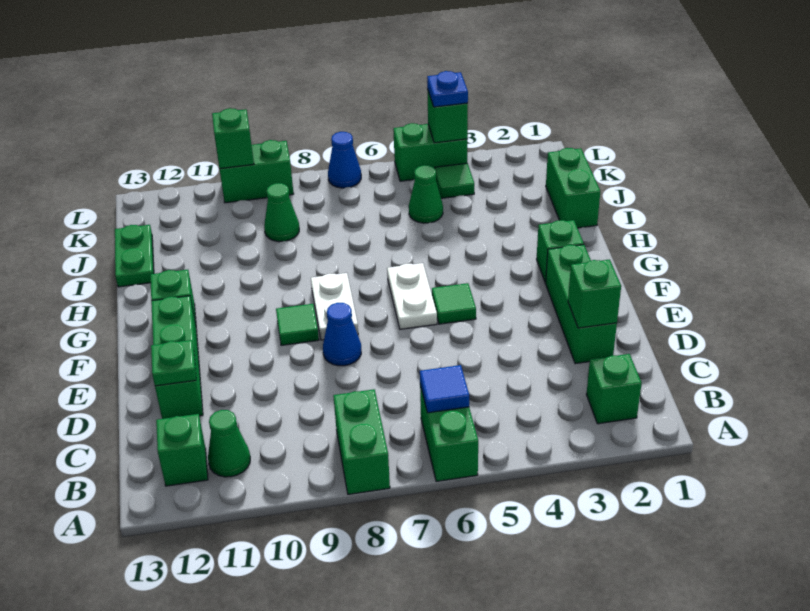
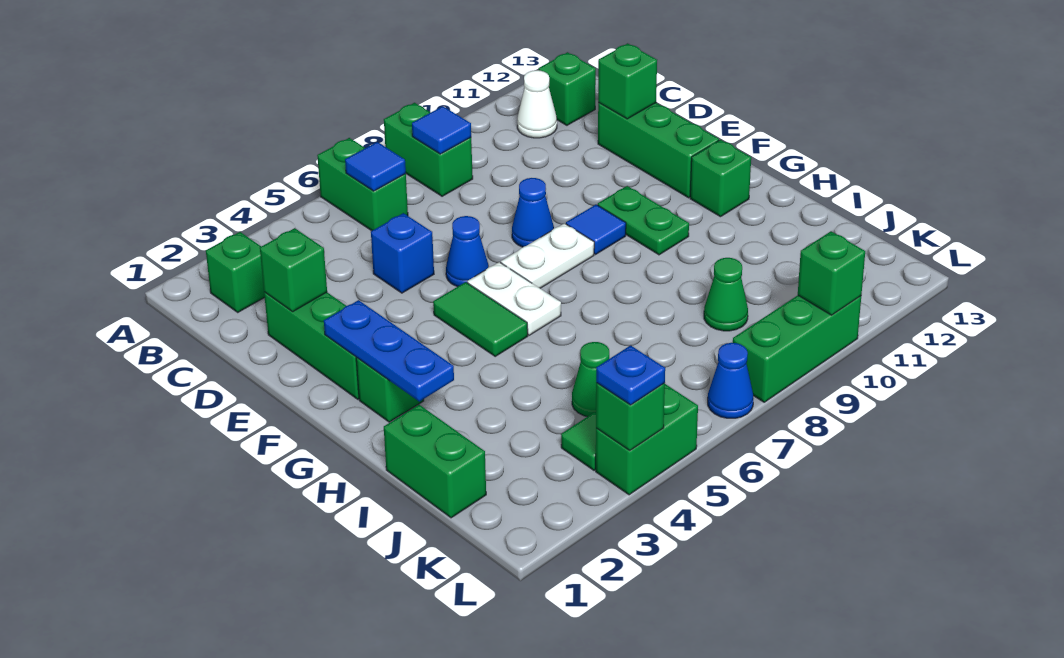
none -> blue tile B8 level 2
green cone B11 level 1 -> white cone B11 level 1
none -> blue brick D5 level 1
green plate D12 level 2 -> green brick D12 level 2
none -> blue cone E6 level 1
none -> blue plate F2:H2 level 2
green tile F5 level 1 -> green tile F5:G5 level 1
white plate F8:G8 level 1 -> white plate F7:F8 level 1
green tile F9 level 1 -> blue tile F9 level 1
green plate I13:J13 level 1 -> green plate F10:G10 level 1
green brick L9:L10 level 1 -> green brick L8:L10 level 1

